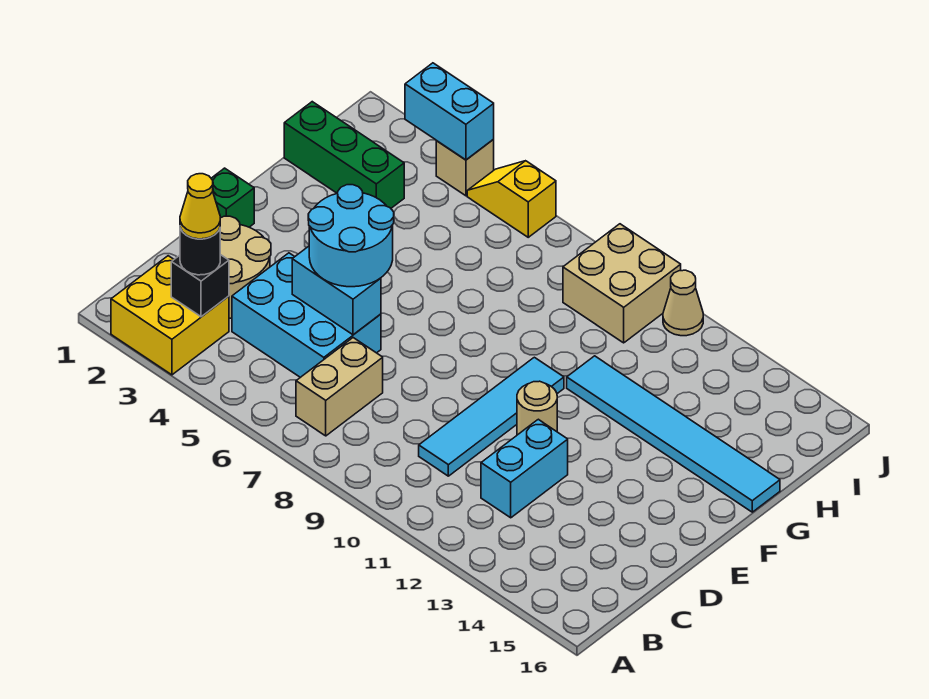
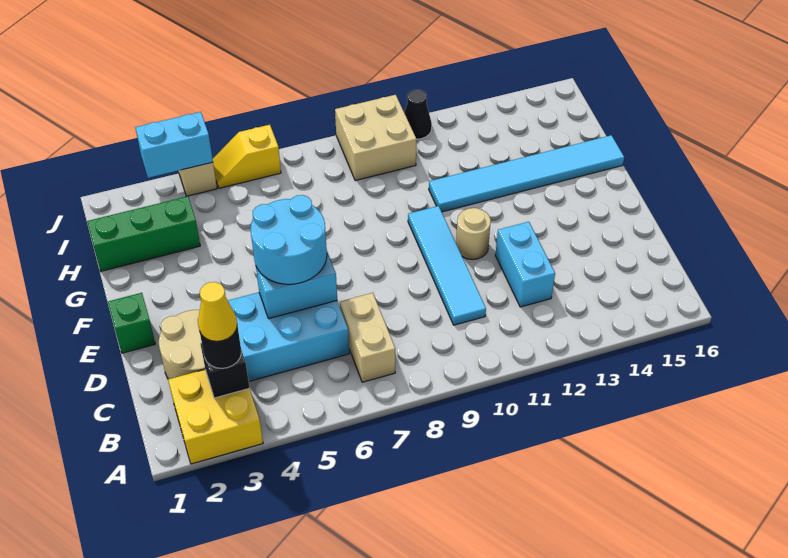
tan cone J11 level 1 -> black cone J11 level 1

